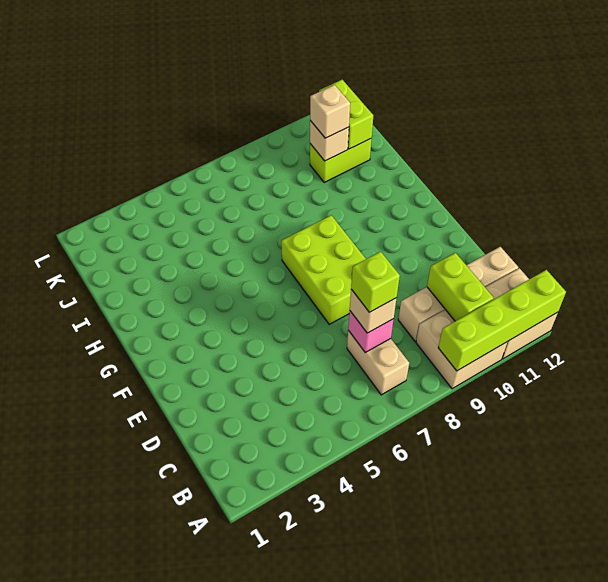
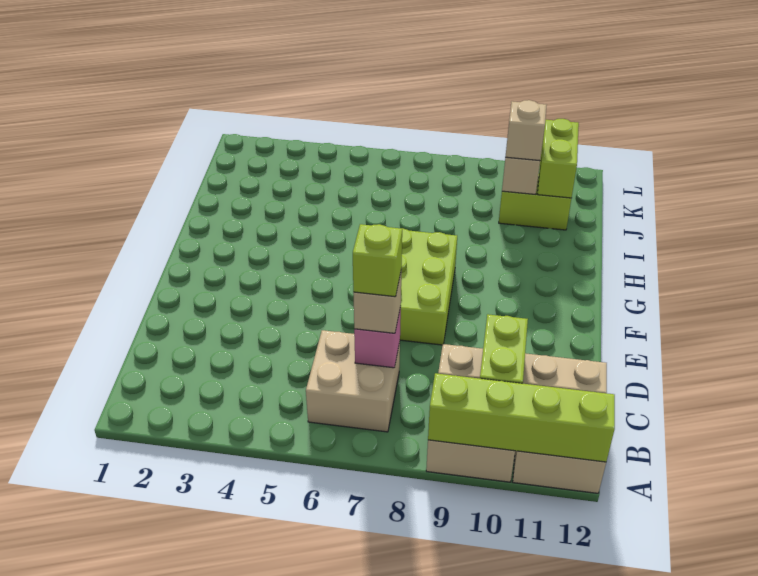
tan brick B7:C7 level 1 -> tan brick B6:C7 level 1

